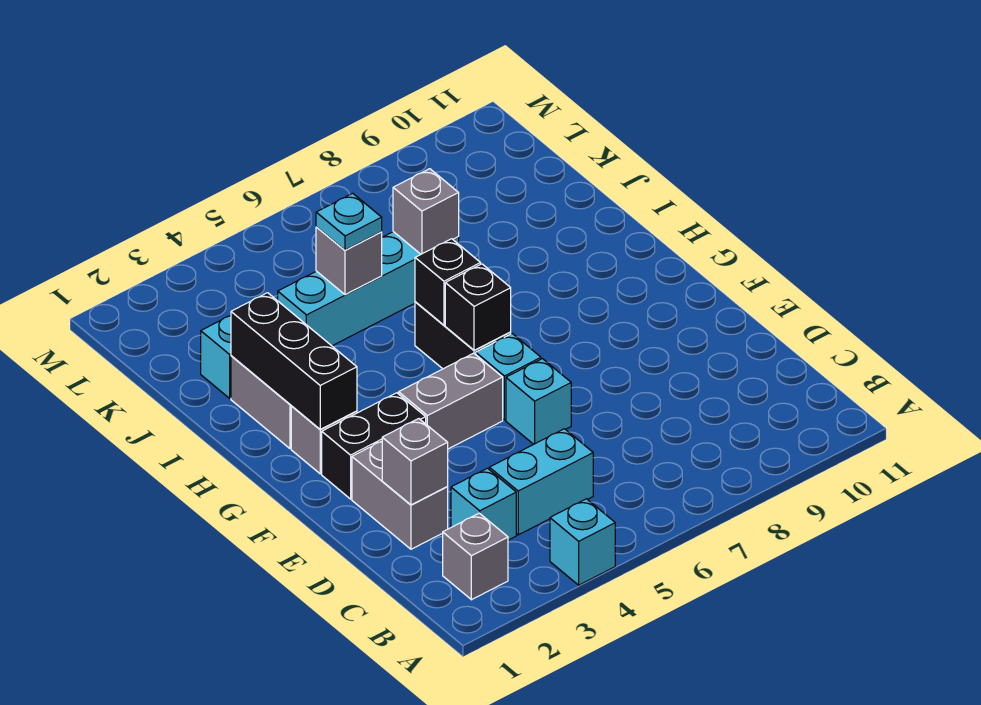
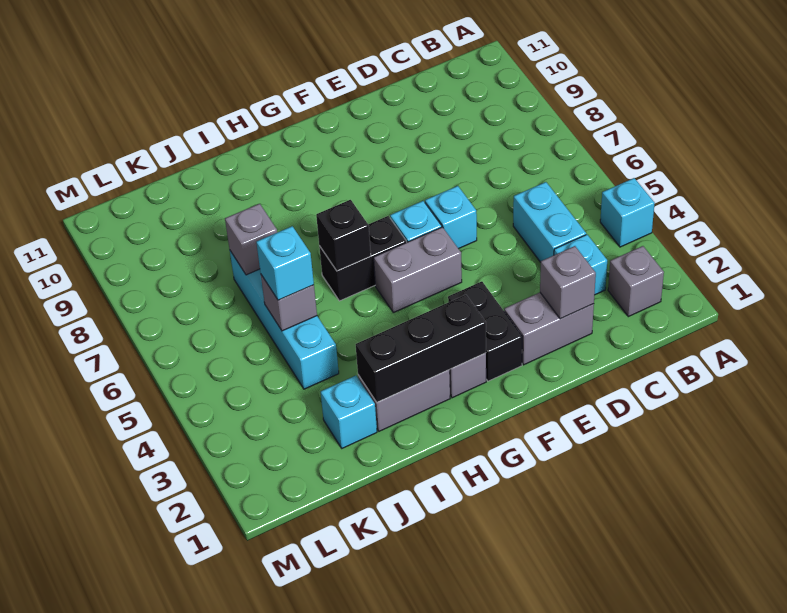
grey brick F4:F5 level 1 -> grey brick F5:G5 level 1
black brick G6 level 2 -> none
cyan plate J5 level 3 -> cyan brick J5 level 3

